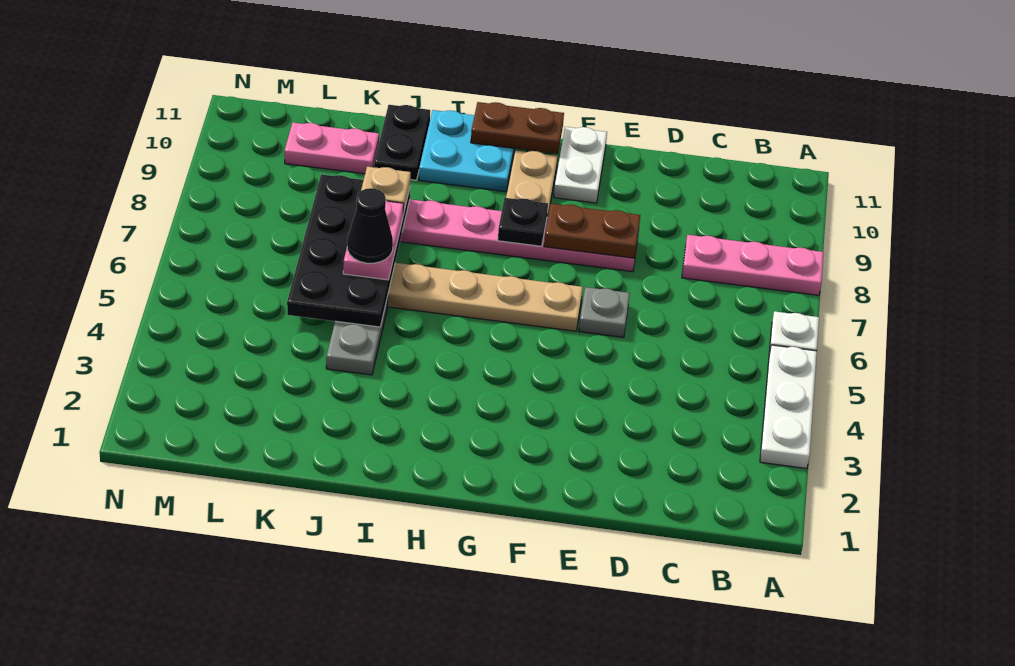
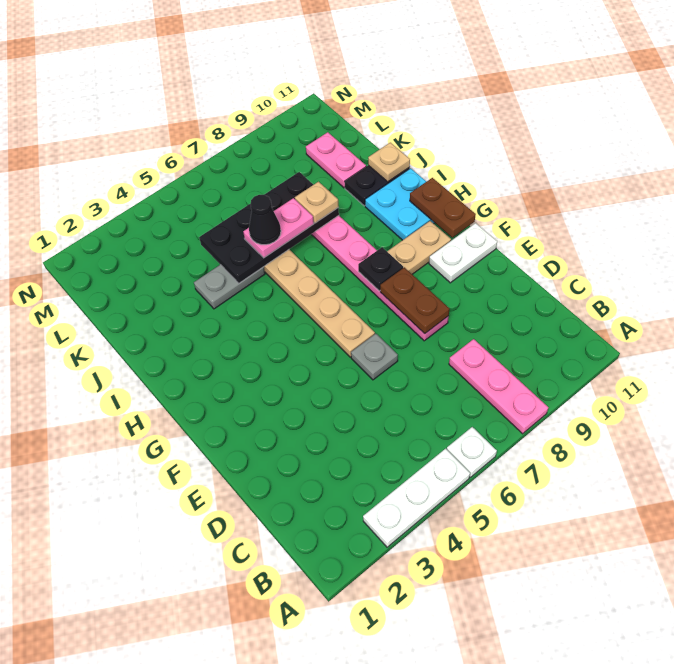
none -> tan plate J11 level 2

